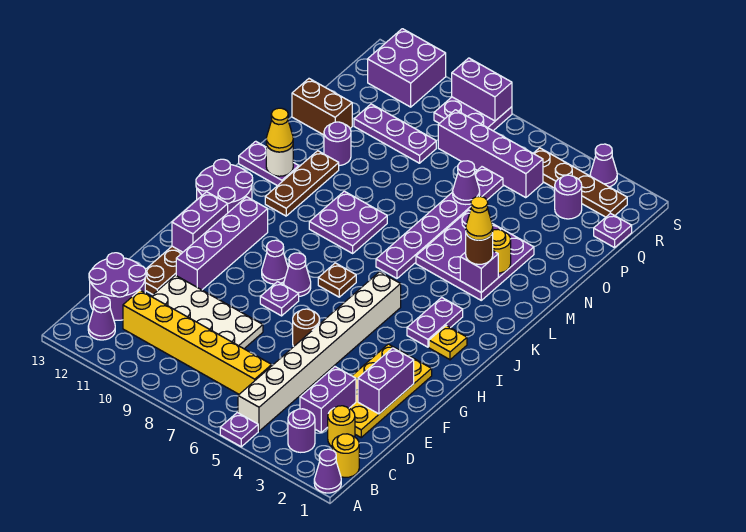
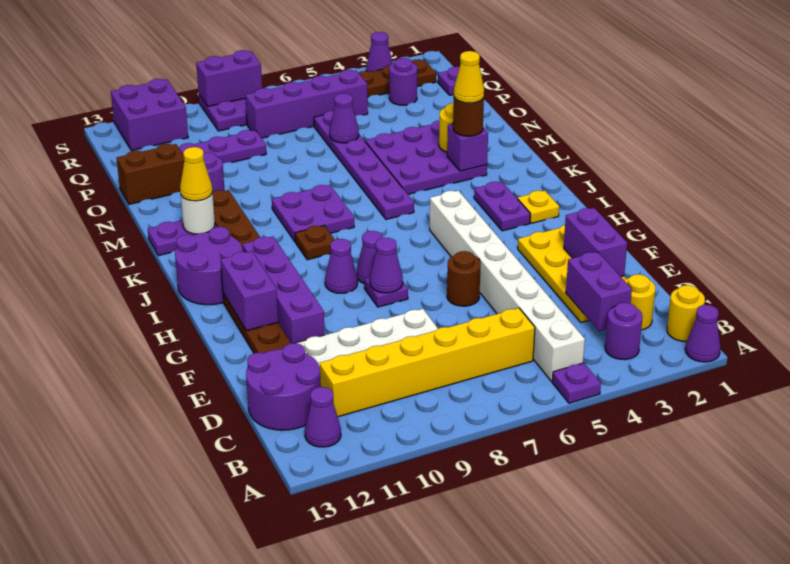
none -> purple cone G8 level 2
brown plate I7 level 1 -> brown plate J9 level 1

